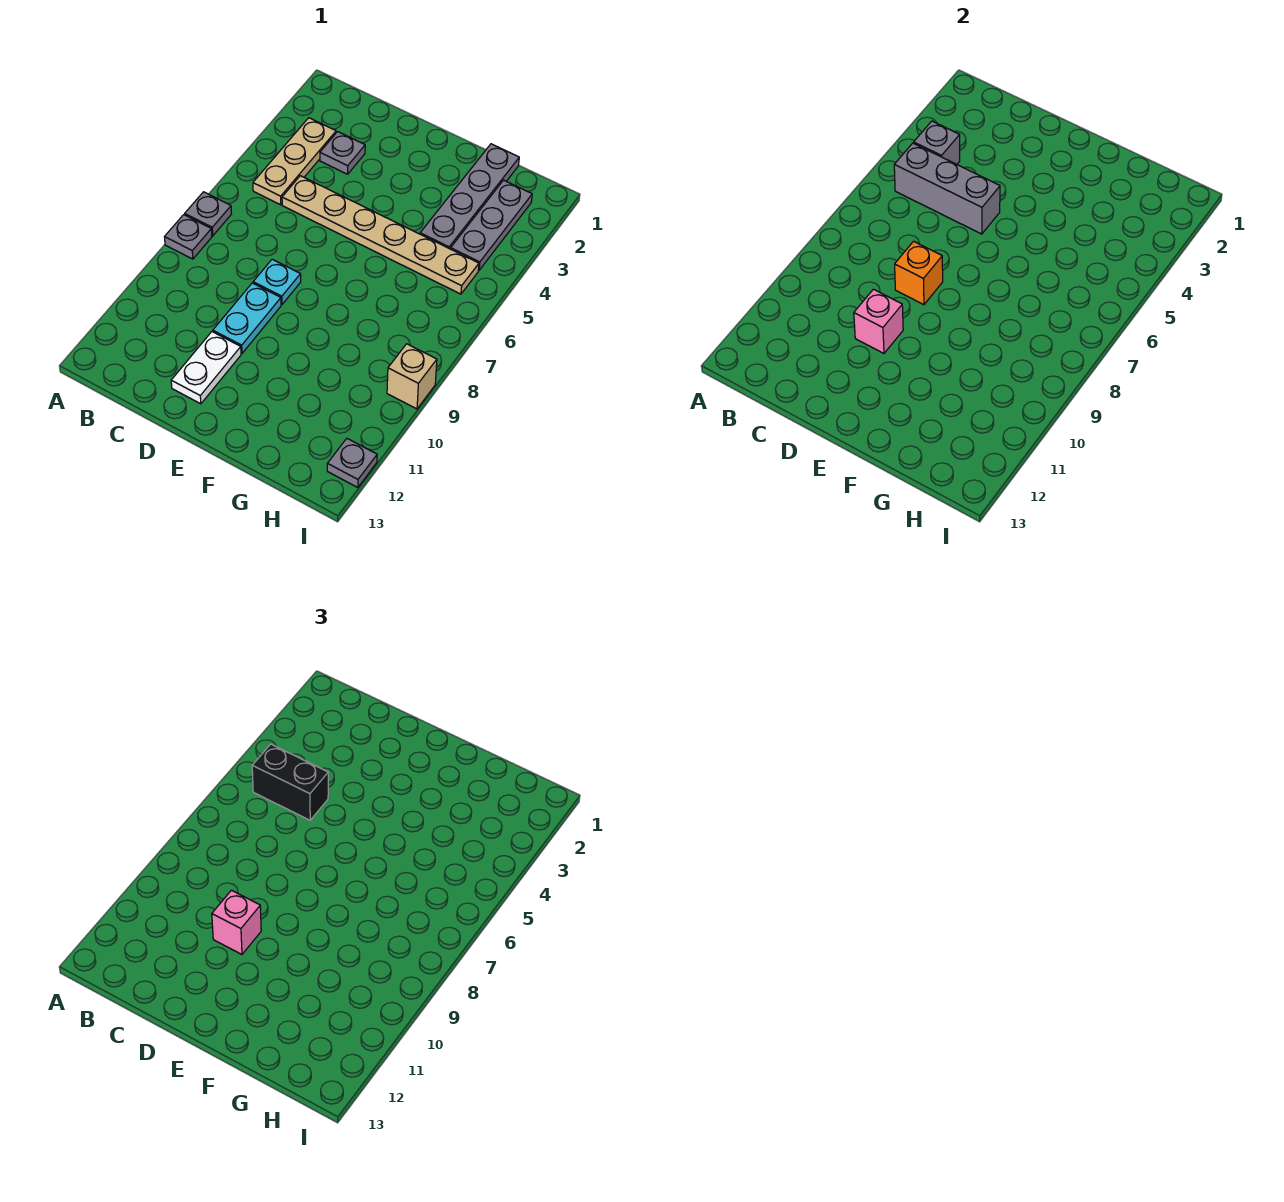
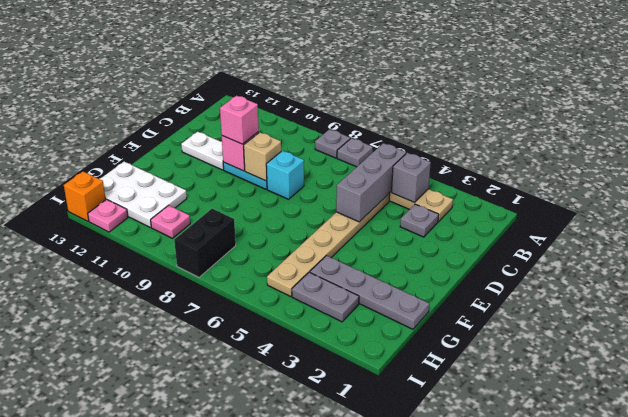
black brick B5:C5 level 3 -> black brick H8:I8 level 1
cyan plate D8 level 1 -> cyan brick D8 level 1
orange brick D8 level 2 -> orange brick I13 level 1
none -> white plate G11:H13 level 1
grey plate H2:H4 level 1 -> grey plate H3:H4 level 1
none -> pink plate H10 level 1
tan brick I9 level 1 -> tan brick D9 level 2
grey plate I12 level 1 -> pink plate I12 level 1

